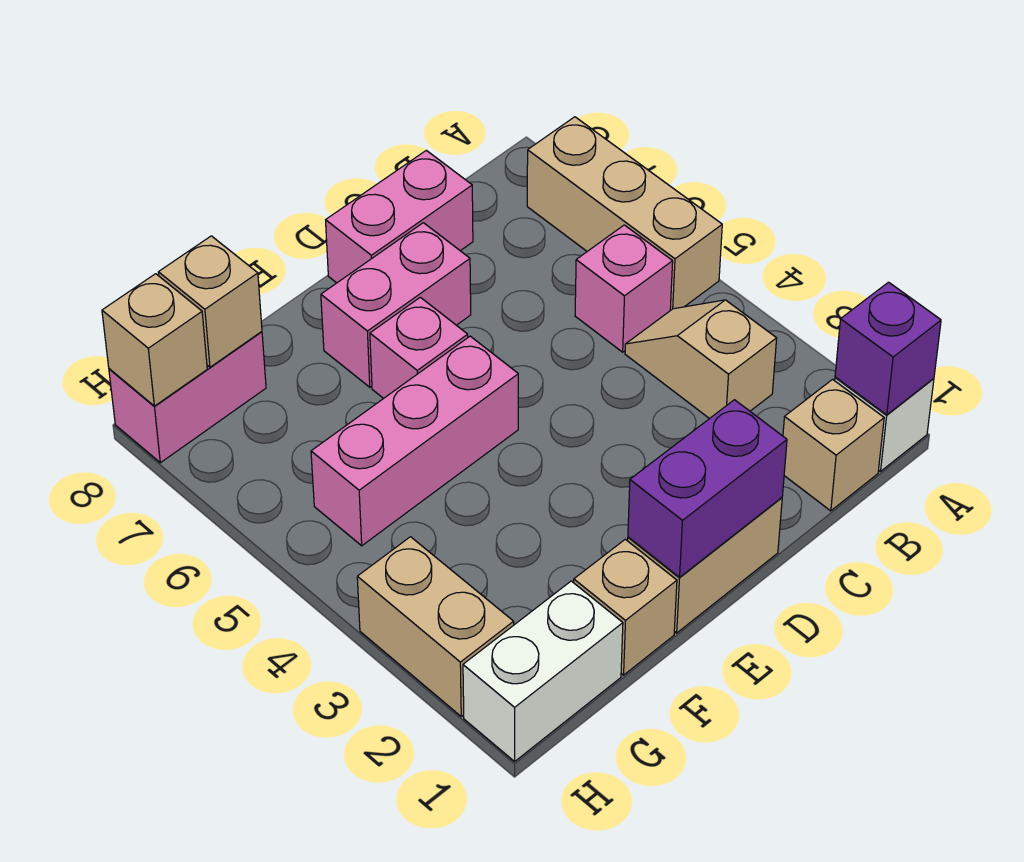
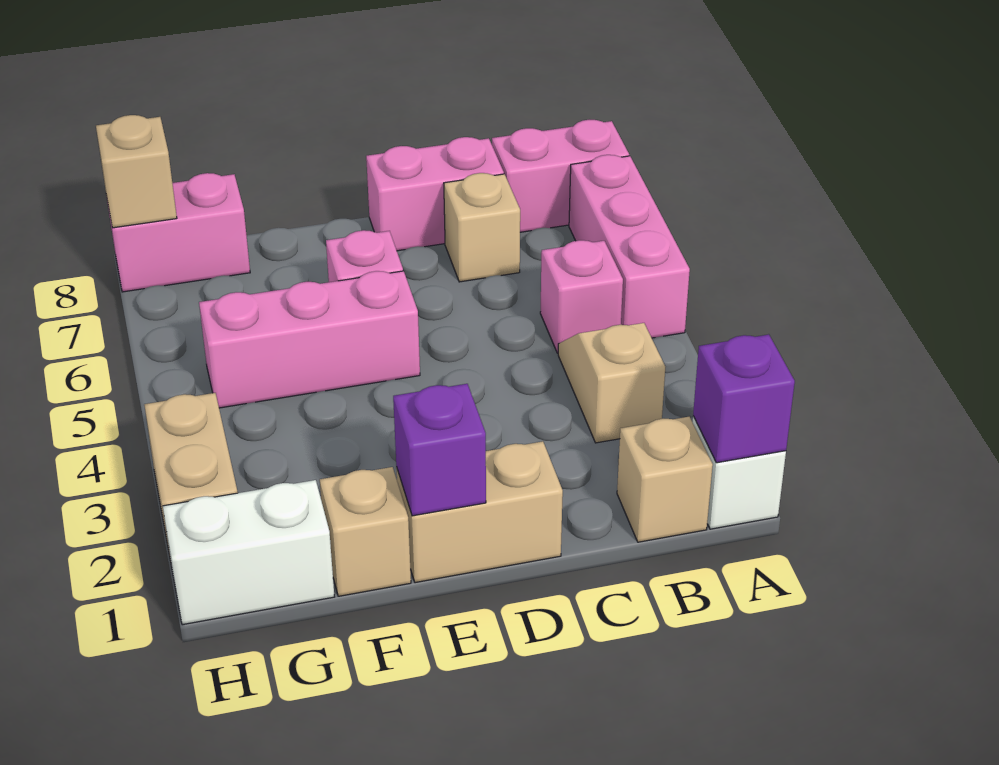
tan brick A5:A7 level 1 -> pink brick A5:A7 level 1
purple brick D1:E1 level 2 -> purple brick E1 level 2
pink brick D7:E7 level 1 -> pink brick A8:B8 level 1
tan brick G8 level 2 -> tan brick C7 level 1

